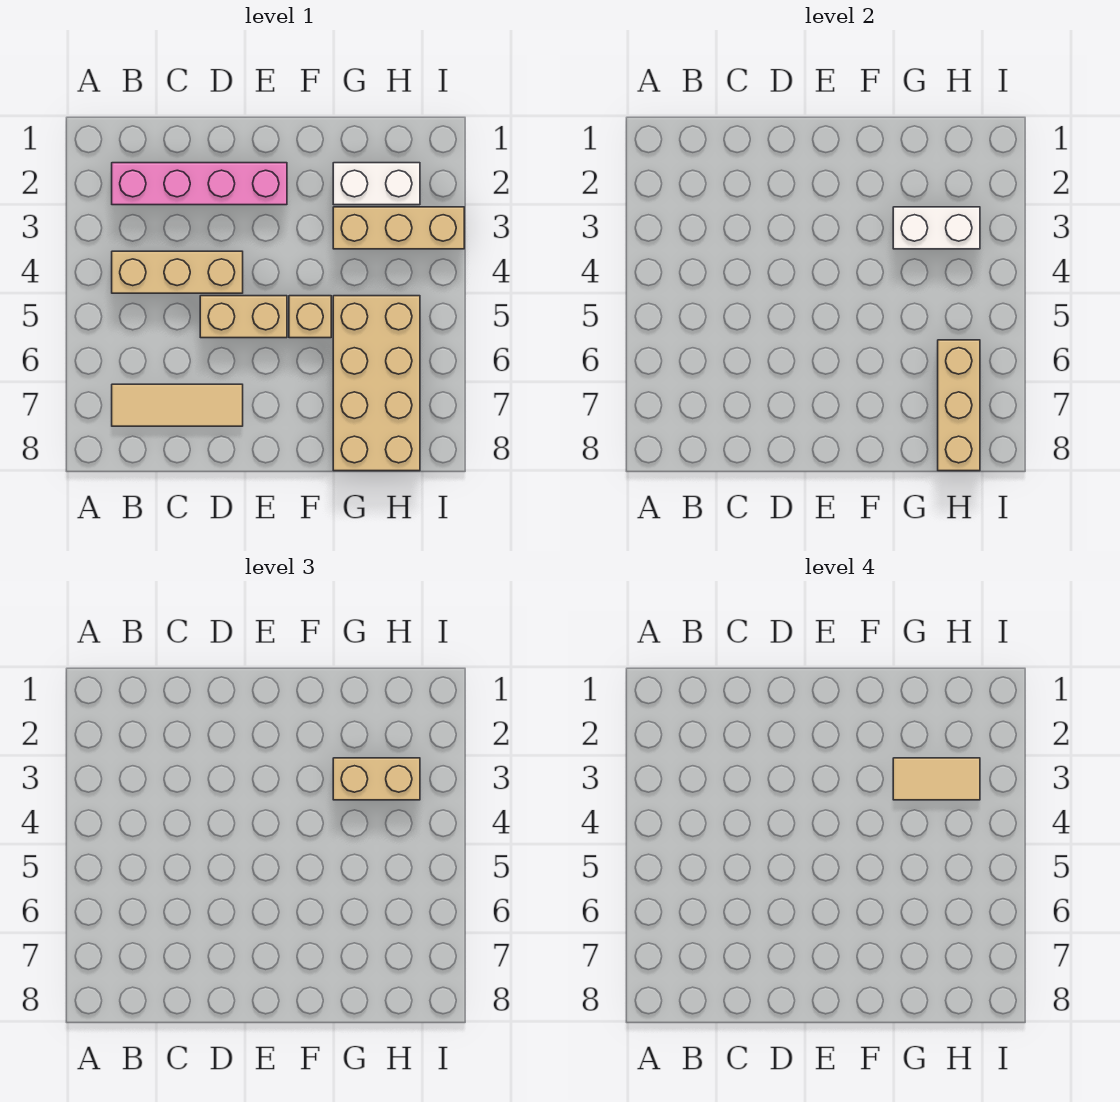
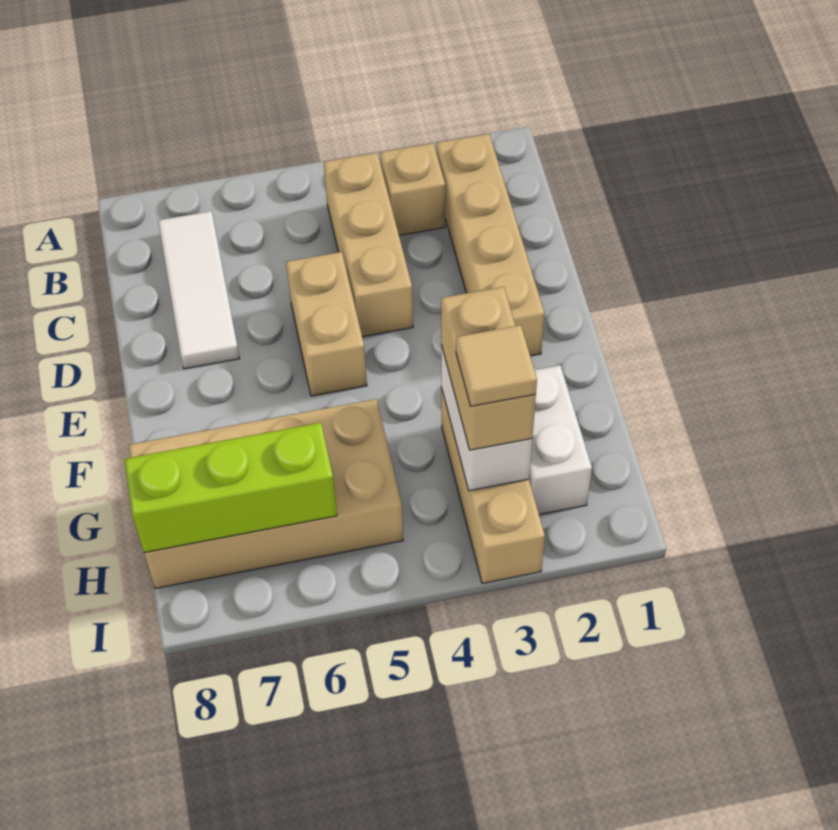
pink brick B2:E2 level 1 -> tan brick B2:E2 level 1
tan tile B7:D7 level 1 -> white tile B7:D7 level 1
tan brick F5 level 1 -> tan brick B3 level 1
tan tile G3:H3 level 4 -> tan tile H3 level 4
tan brick H6:H8 level 2 -> lime brick H6:H8 level 2

